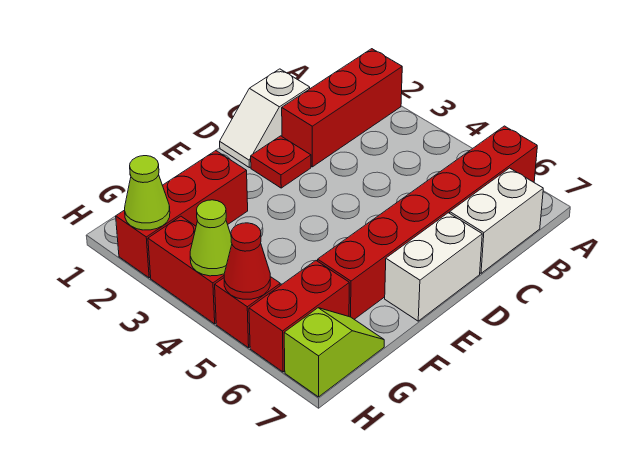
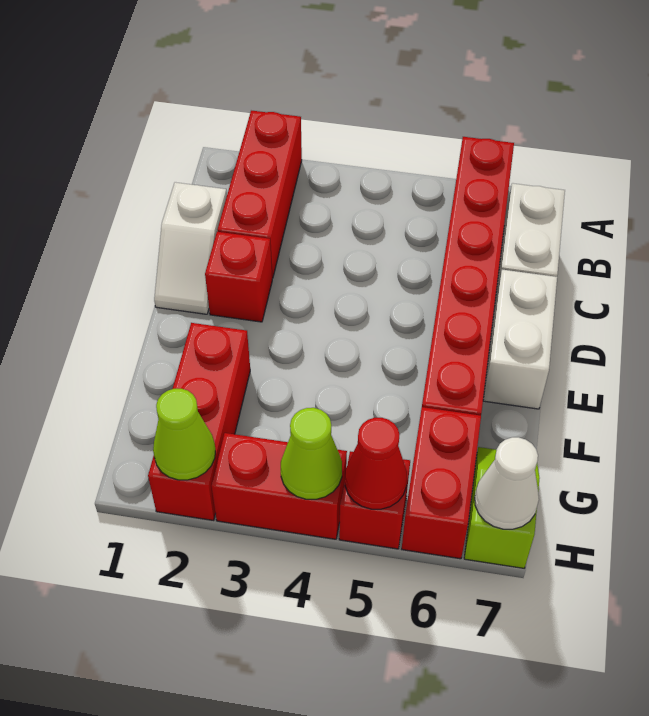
red plate D2 level 1 -> red brick D2 level 1
none -> white cone H7 level 2

